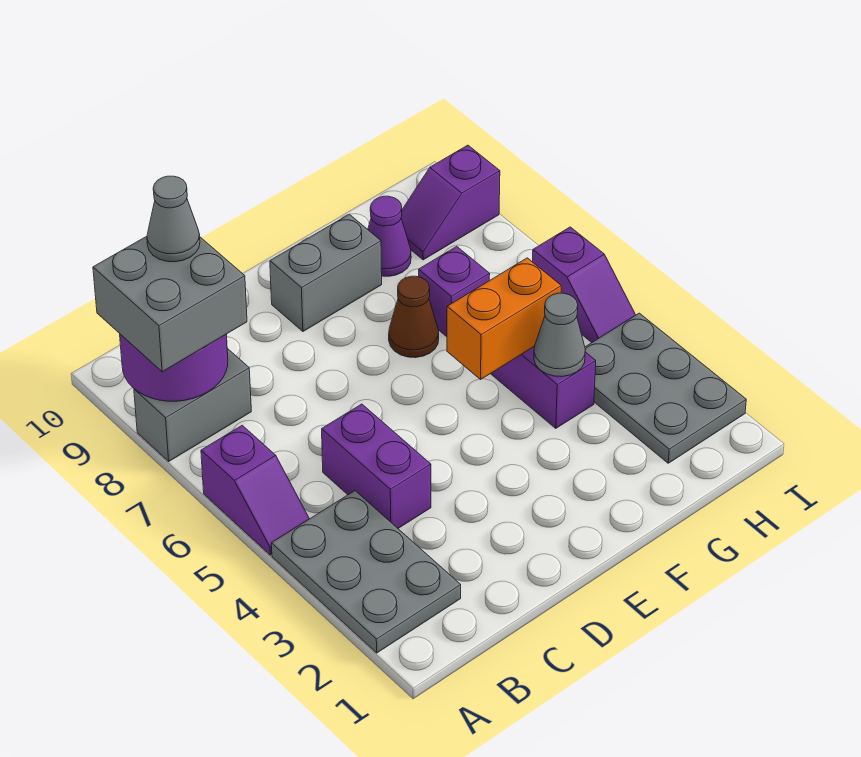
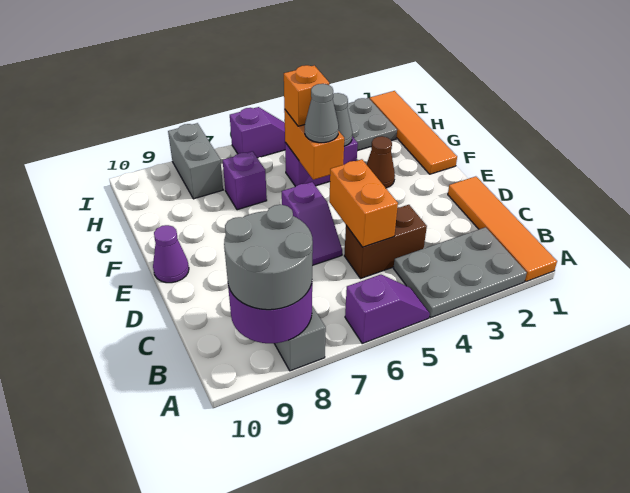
none -> orange tile A1:D1 level 1
grey brick A8:B9 level 3 -> grey round brick A8:B9 level 3
grey cone B9 level 4 -> grey cone F5 level 3
purple brick C4:C5 level 1 -> brown brick C4:C5 level 1
none -> orange brick C5:D5 level 2
grey brick E9:F9 level 1 -> grey brick H8:I8 level 1
none -> orange tile F1:I1 level 1
brown cone F7 level 1 -> brown cone F3 level 1
none -> orange brick G5 level 3
purple cone G9 level 1 -> purple cone E10 level 1
purple slope H9:I9 level 1 top I -> purple slope D6:E6 level 1 top E

